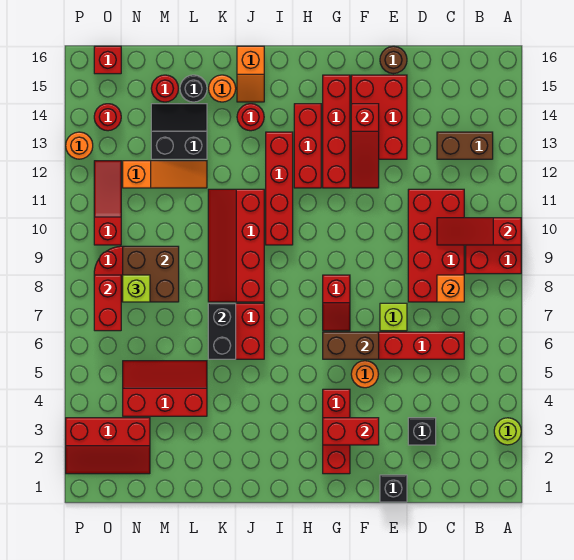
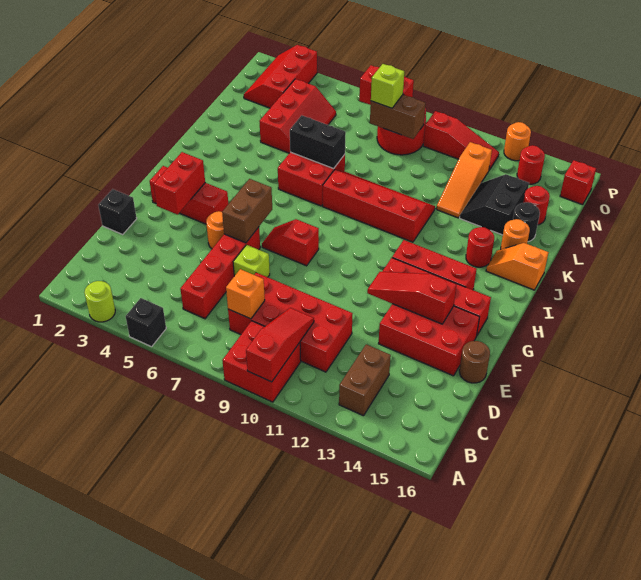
black brick D3 level 1 -> black brick A5 level 1
red brick I10:I13 level 1 -> none
black slope L13:M14 level 1 top 13 -> black slope L13:M14 level 1 top 14
brown brick M8:N9 level 2 -> brown brick N8:N9 level 2

